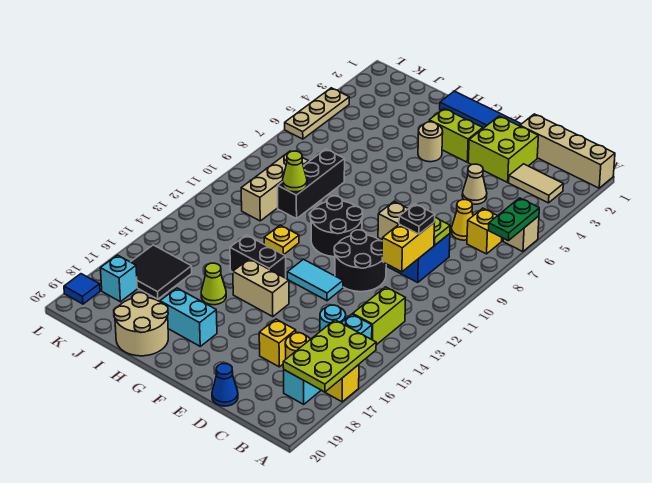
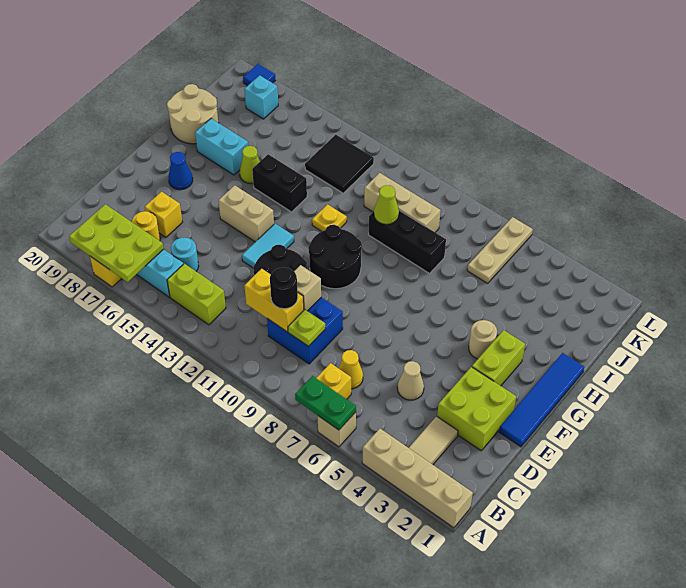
tan brick A1:D1 level 1 -> tan brick A1:A4 level 1
black plate C10 level 3 -> black round brick C10 level 3
blue cone D20 level 1 -> blue cone F18 level 1
tan brick F15:G15 level 1 -> tan brick F14:F15 level 1
black brick G14:H14 level 1 -> black brick H14:H15 level 1
cyan brick G18:H18 level 1 -> cyan brick H17:H18 level 1
black tile J16:K17 level 1 -> black tile J13:K14 level 1
tan plate L4:L6 level 1 -> tan plate J6:L6 level 1

